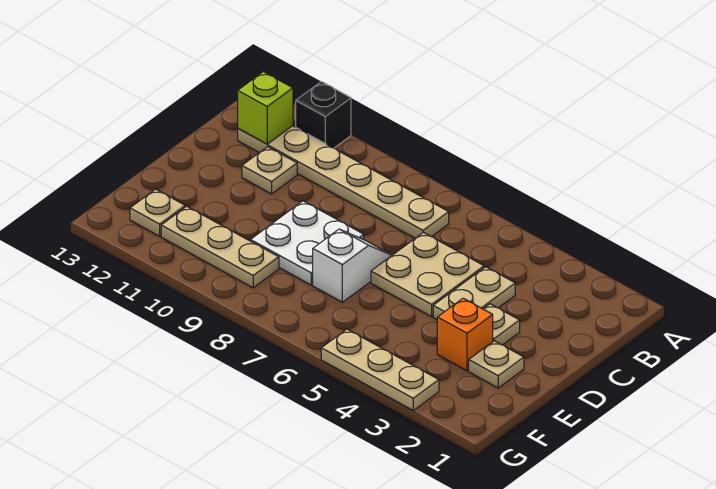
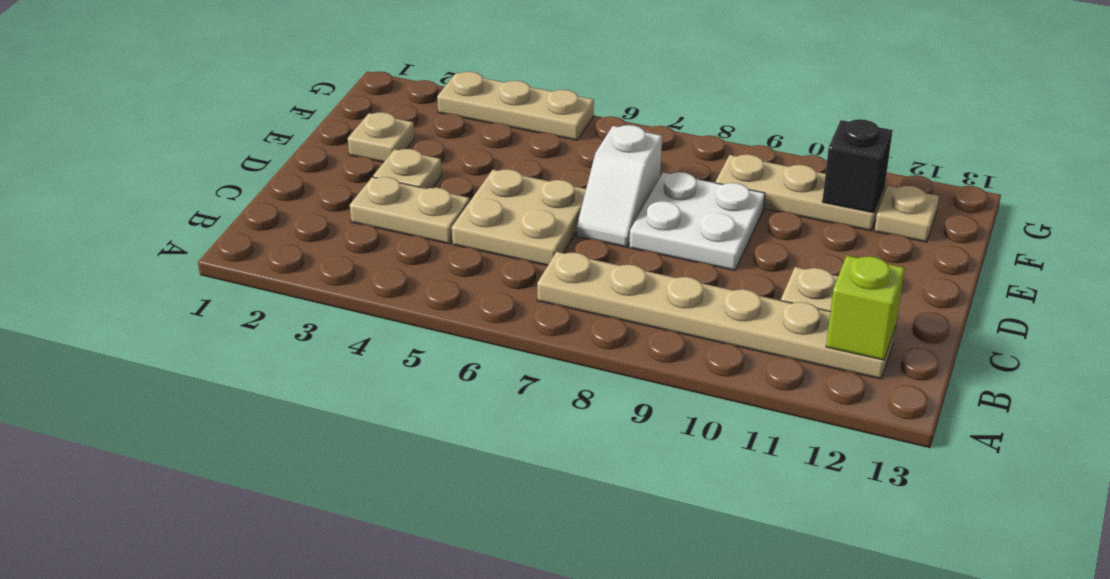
black brick A11 level 1 -> black brick F11 level 2
tan plate C4:D4 level 1 -> tan plate C3:C4 level 1
orange brick E3 level 1 -> none

